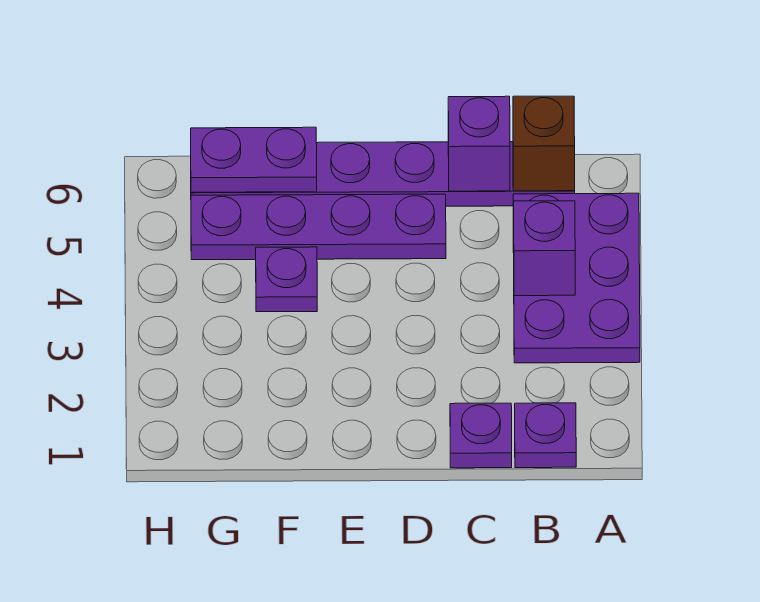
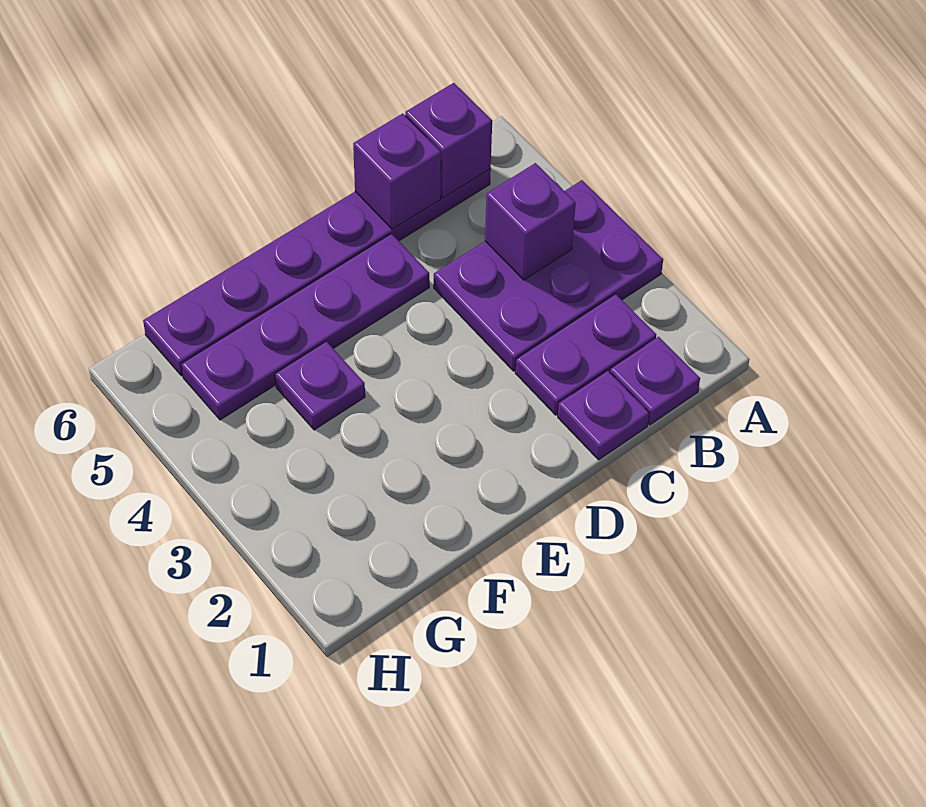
purple plate A3:B5 level 1 -> purple plate A3:C4 level 1
brown brick B6 level 2 -> purple brick B6 level 2
purple plate F6:G6 level 2 -> purple plate B2:C2 level 1

